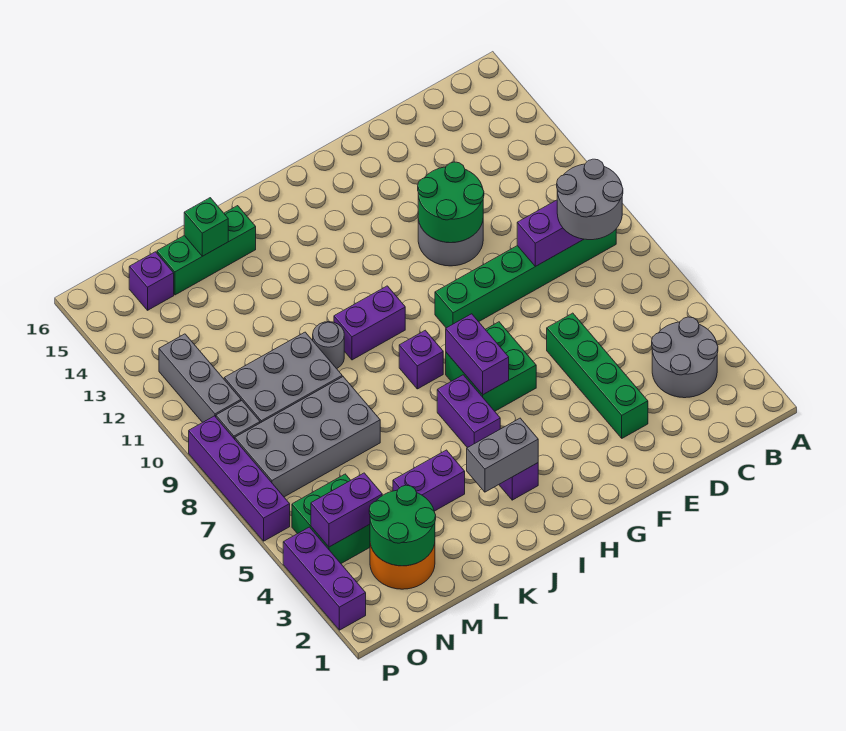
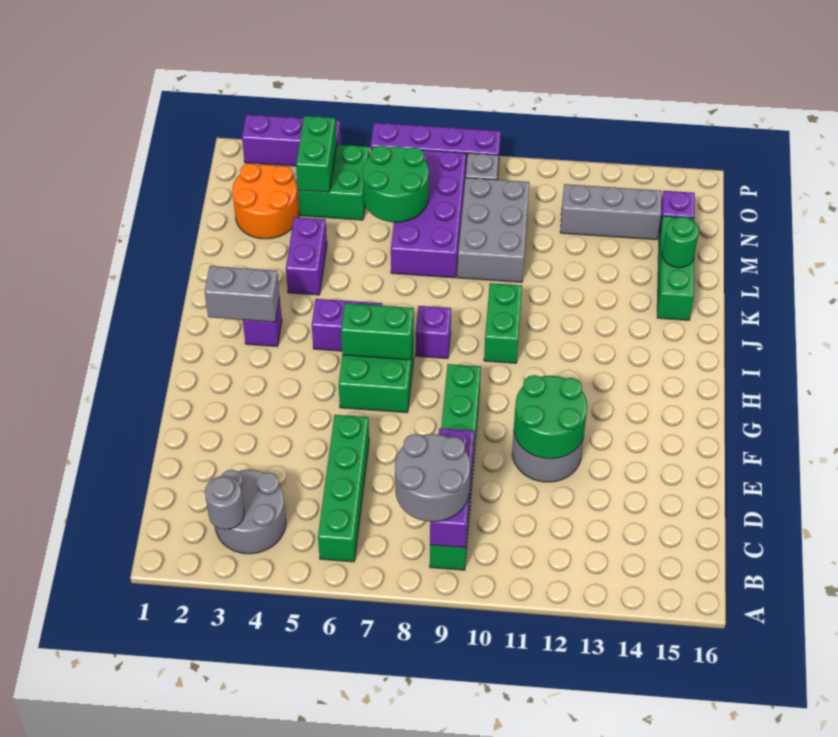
green brick E3:E6 level 1 -> green brick B6:E6 level 1
purple brick H6:H7 level 2 -> green brick H6:H7 level 2
grey brick I3:J3 level 2 -> grey brick I2:I3 level 2
purple brick I10:J10 level 1 -> green brick I10:J10 level 1
grey round brick K10 level 1 -> grey round brick B3 level 2
grey brick L7:O8 level 1 -> purple brick L7:O8 level 1
green brick L15 level 2 -> green round brick L15 level 2
green round brick M2:N3 level 2 -> green round brick M6:N7 level 2
purple brick N4:O4 level 2 -> green brick N4:O4 level 2
grey brick O10:O12 level 1 -> grey brick N12:N14 level 1

